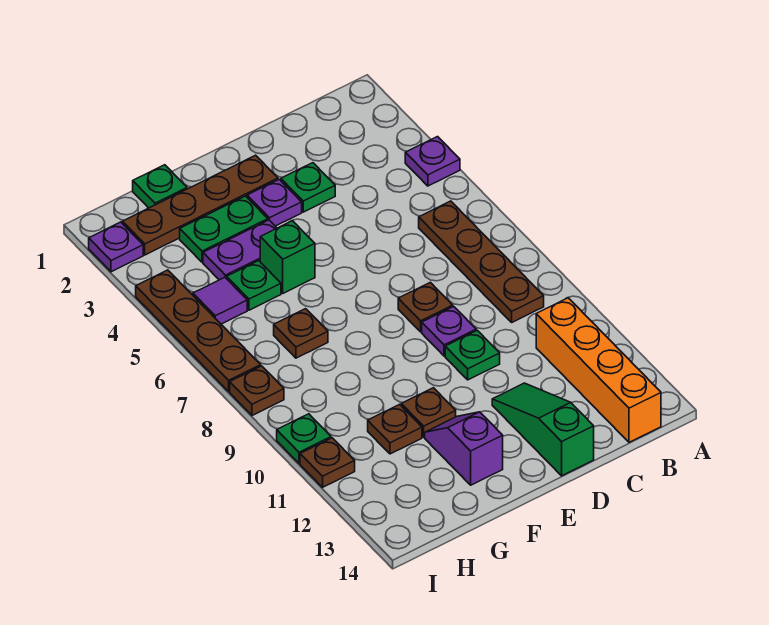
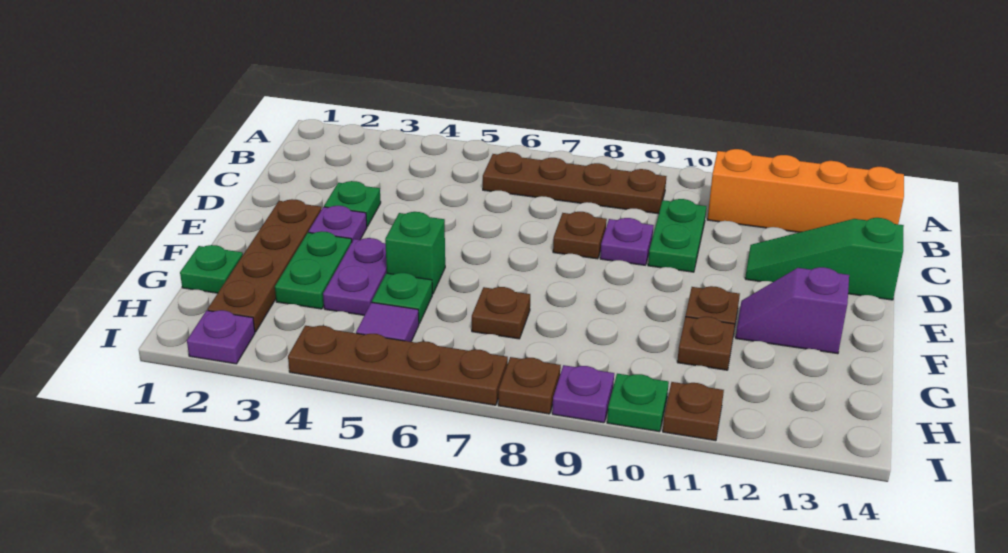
purple plate A4 level 1 -> purple plate I9 level 1
green plate D10 level 1 -> green plate C10:D10 level 1

